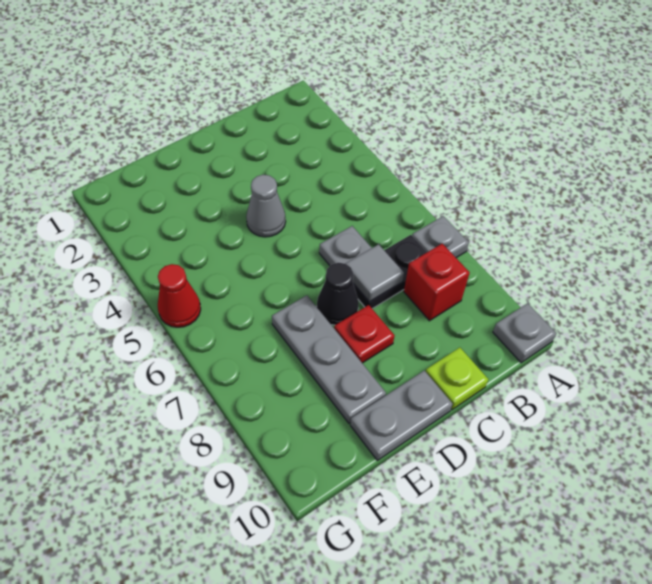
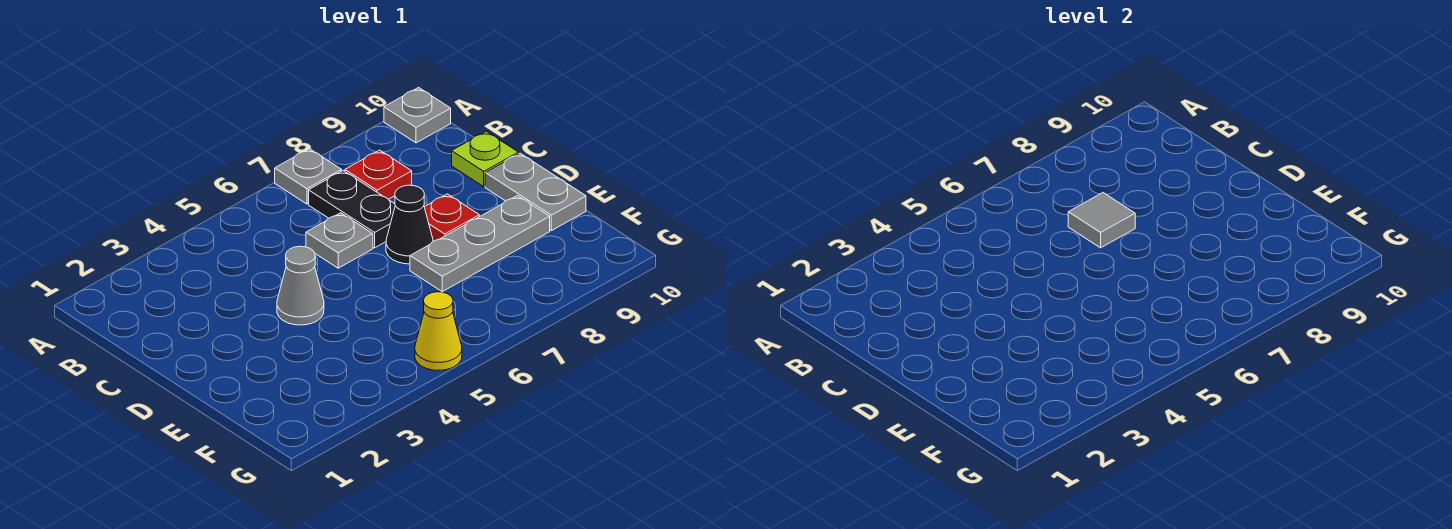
red brick B8 level 1 -> red plate B8 level 1
red cone G5 level 1 -> yellow cone G5 level 1

